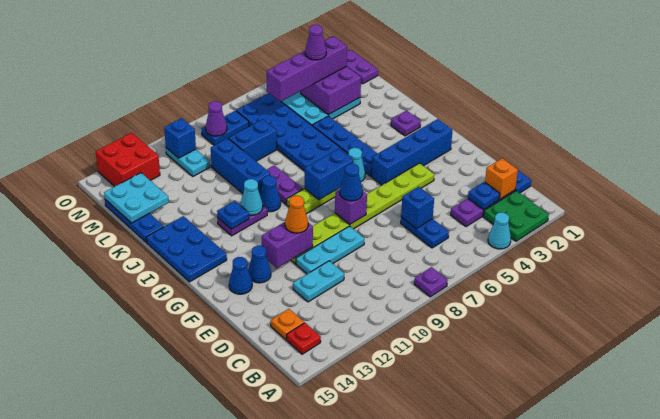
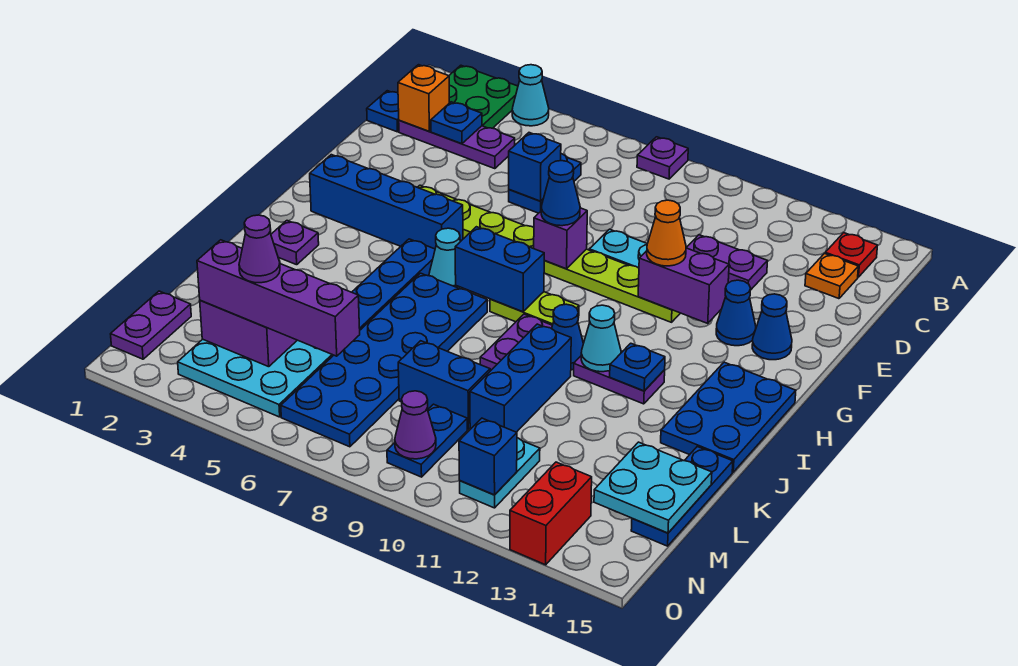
cyan plate D11:D12 level 1 -> purple plate D11:D12 level 1
blue plate N8:N9 level 1 -> blue plate M9:N9 level 1
red brick N13:O14 level 1 -> red brick N13:O13 level 1

